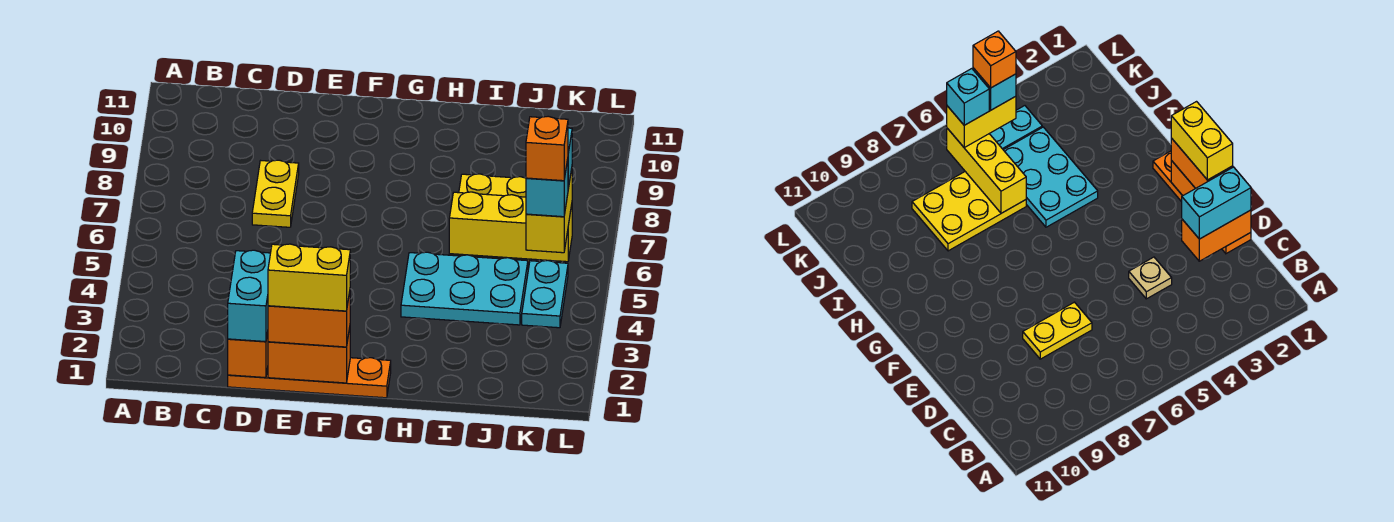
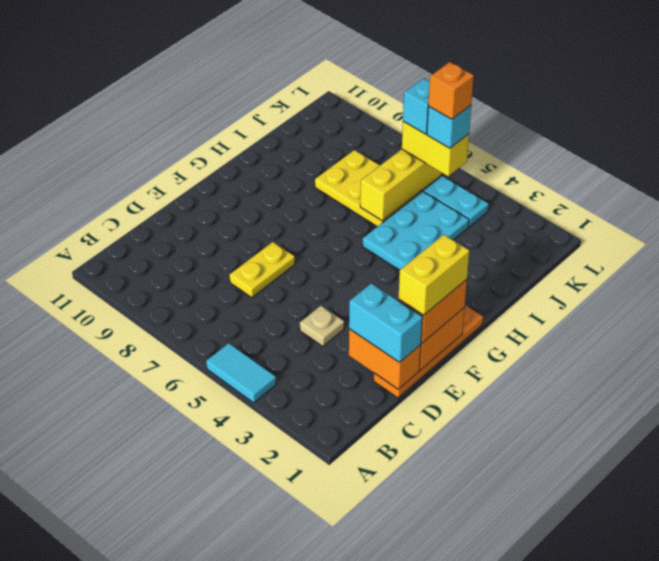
none -> cyan tile A4:A5 level 1
yellow plate D7:D8 level 1 -> yellow plate D7:E7 level 1

